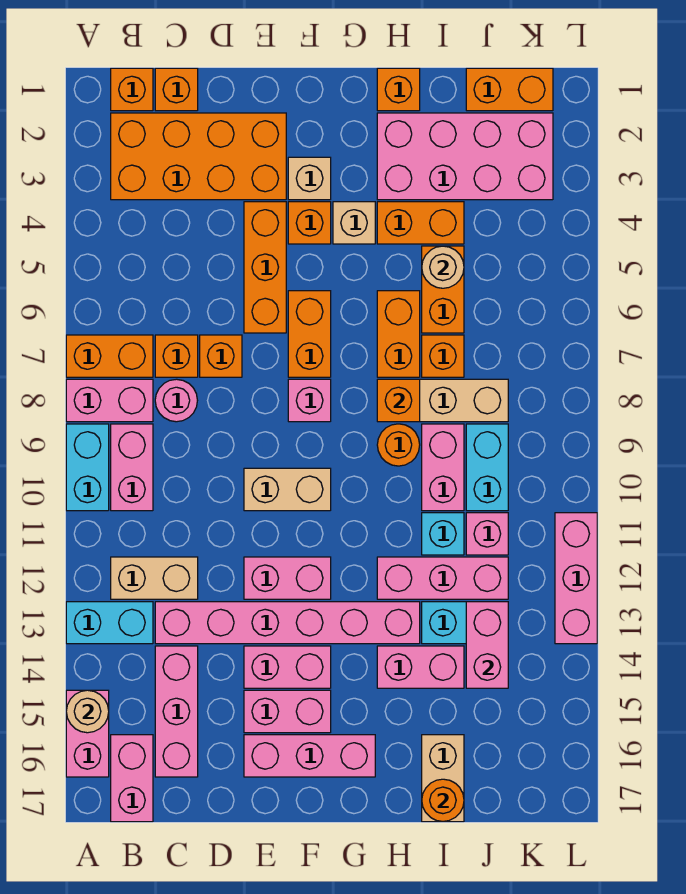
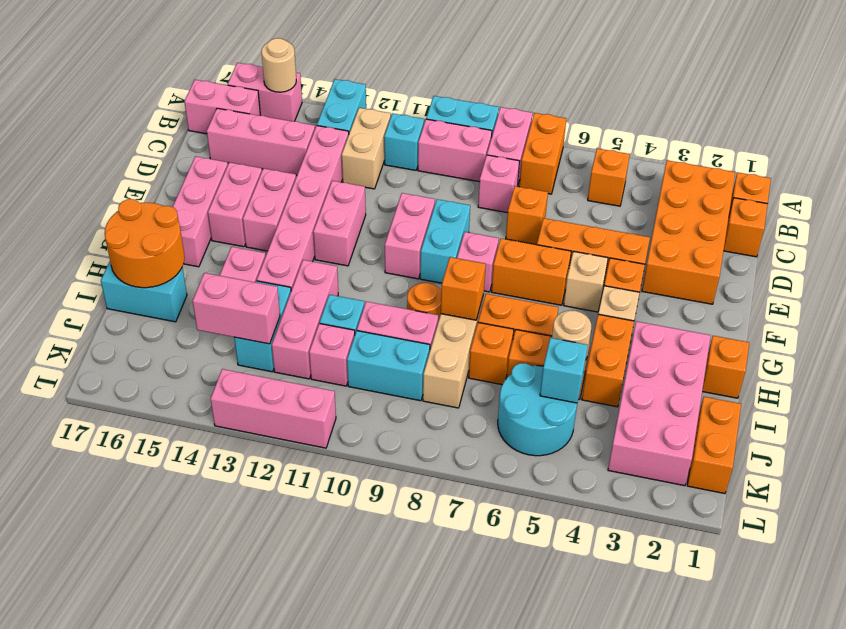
none -> cyan brick B11 level 1
orange brick C7 level 1 -> orange brick B5 level 1
pink round brick C8 level 1 -> pink brick C8 level 1
none -> cyan brick E9:F9 level 1
tan brick E10:F10 level 1 -> pink brick E10:F10 level 1
tan brick F3 level 1 -> tan brick F5 level 1
tan brick I16:I17 level 1 -> cyan brick I16:I17 level 1
orange round brick I17 level 2 -> orange round brick H16:I17 level 2
none -> cyan round brick J5:K6 level 1
none -> cyan brick J5 level 2

